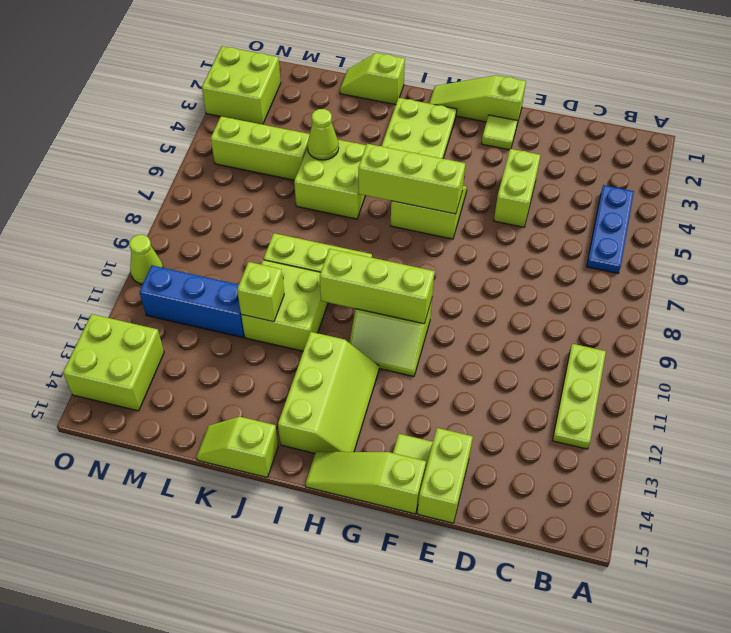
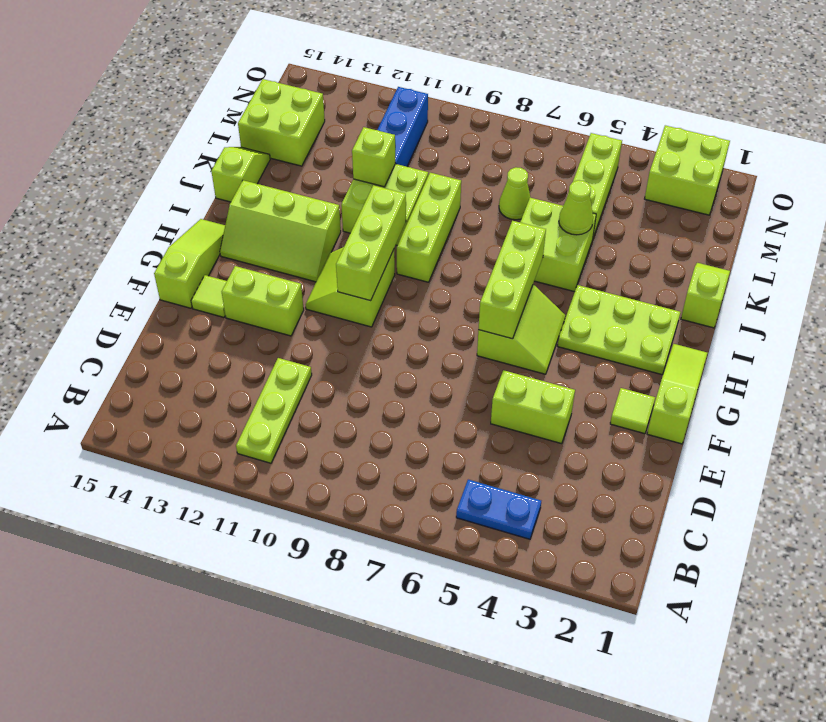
blue plate B4:B6 level 1 -> blue plate B4:B5 level 1
lime plate B10:B12 level 1 -> lime plate B11:D11 level 1
lime brick E14:E15 level 1 -> lime brick F12:F13 level 1
lime brick N13:O14 level 1 -> lime brick L14:M15 level 1
lime cone O10 level 1 -> lime cone L7 level 1

